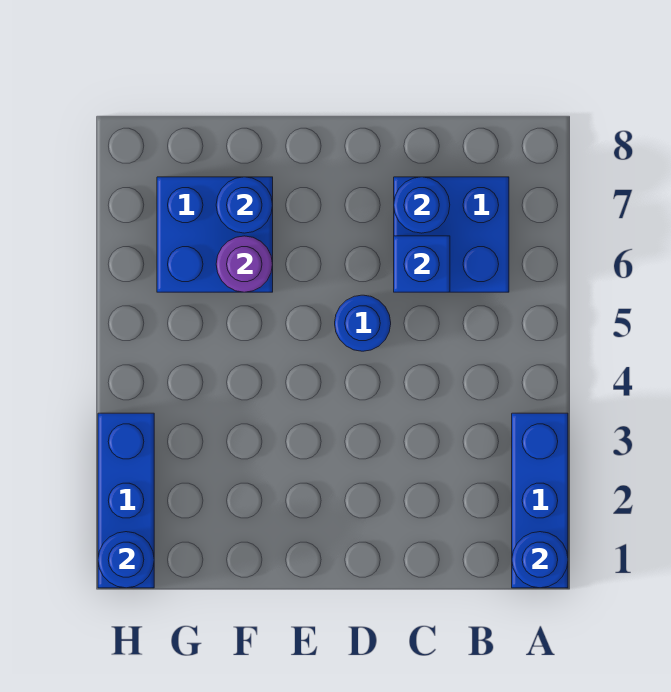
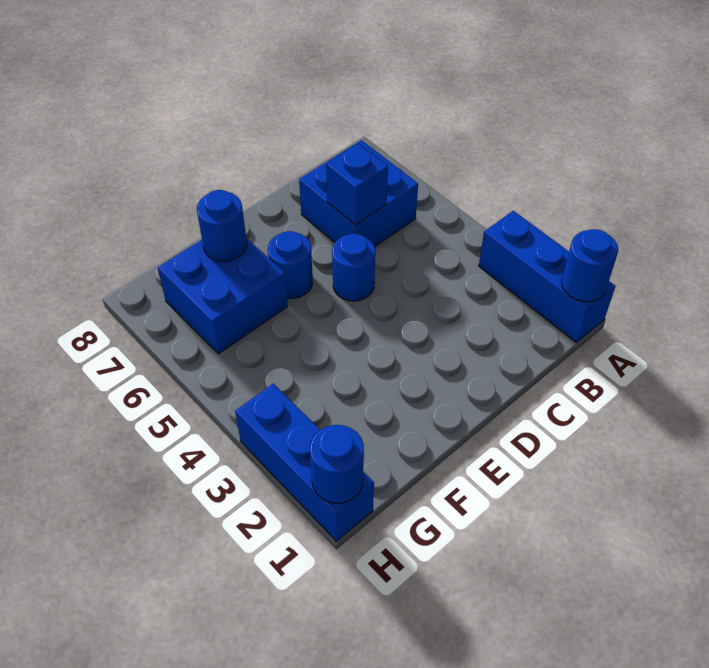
blue round brick C7 level 2 -> blue round brick E6 level 1
purple round brick F6 level 2 -> none

